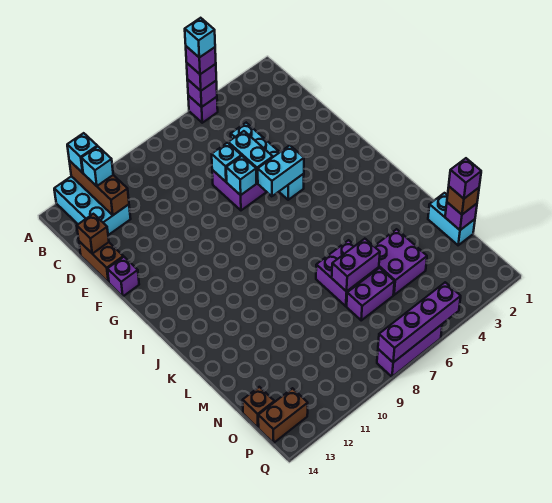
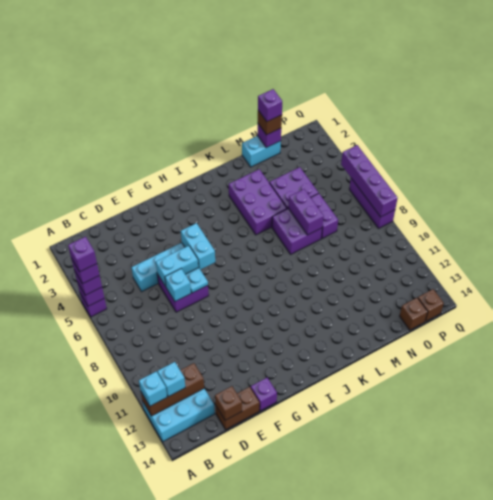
cyan brick A5 level 5 -> purple brick A5 level 5
cyan brick F7 level 2 -> cyan plate F7 level 2
none -> purple brick K3:L5 level 1
brown brick P13:P14 level 1 -> brown brick P14 level 1

